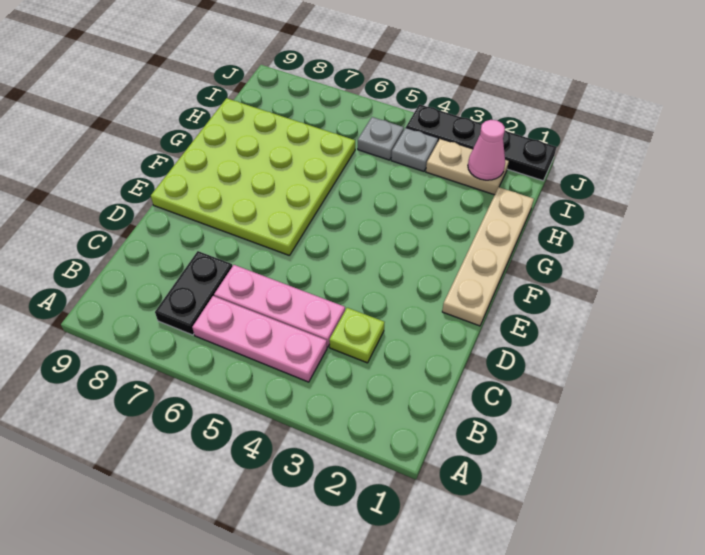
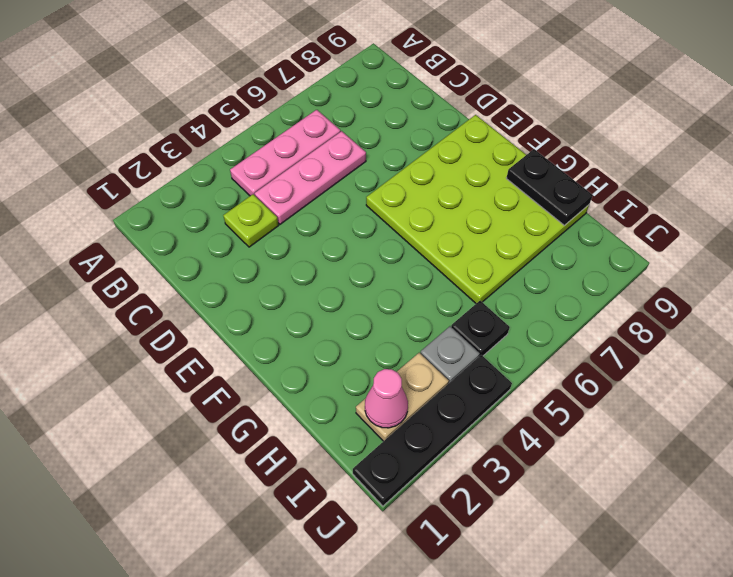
black plate B7:C7 level 1 -> black plate G9:H9 level 2
tan plate E1:H1 level 1 -> none
grey plate I5 level 1 -> black plate I5 level 1

